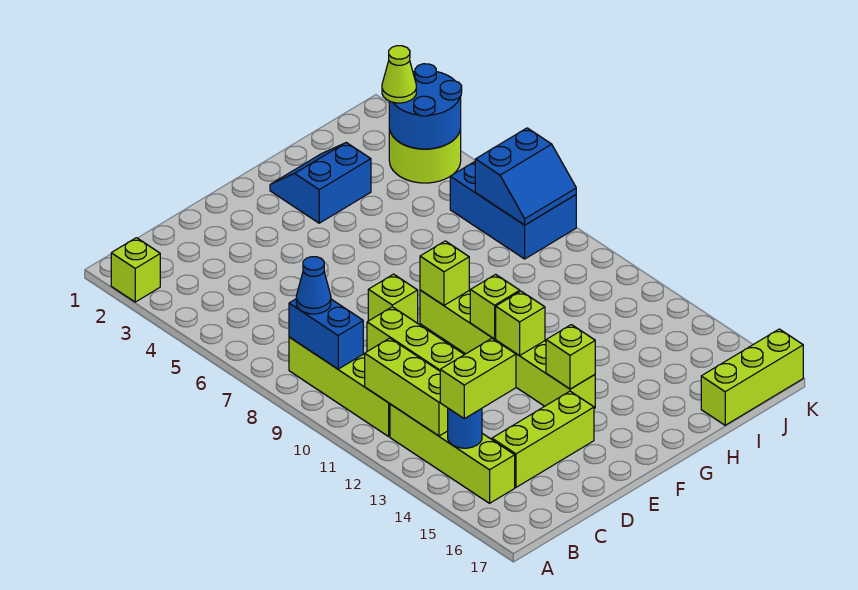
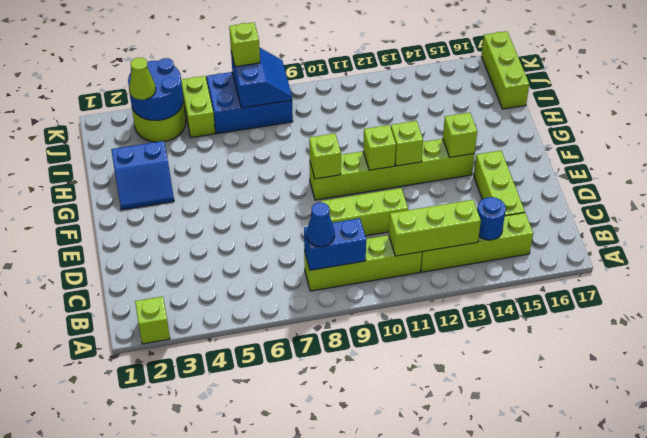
lime brick B14:C14 level 3 -> lime brick J5:K5 level 1
lime brick E8 level 1 -> lime brick K7 level 3
blue slope G2:H3 level 1 top 3 -> blue slope G2:H3 level 1 top H

